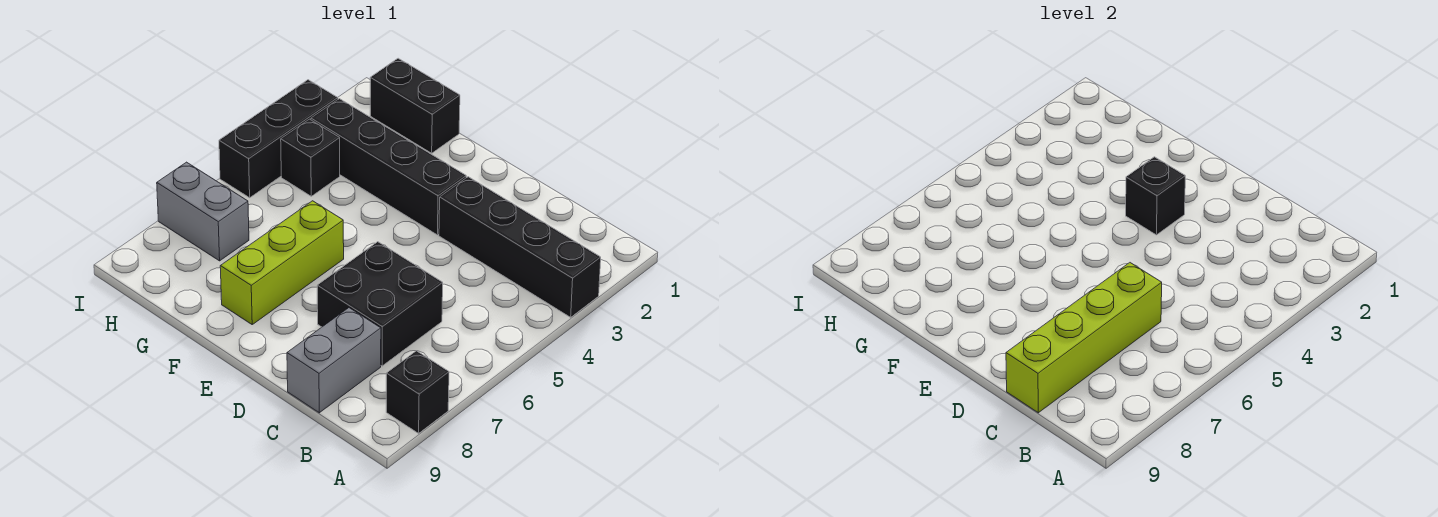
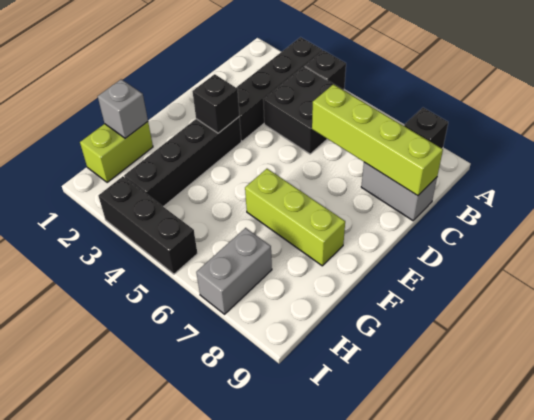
black brick C6:D7 level 1 -> black brick B4:C5 level 1
black brick G1:H1 level 1 -> lime brick G1:H1 level 1
none -> grey brick G1 level 2
black brick H4 level 1 -> black brick A4 level 1

